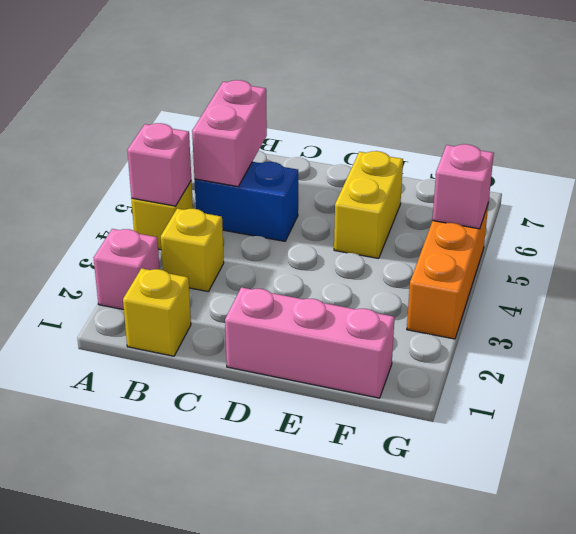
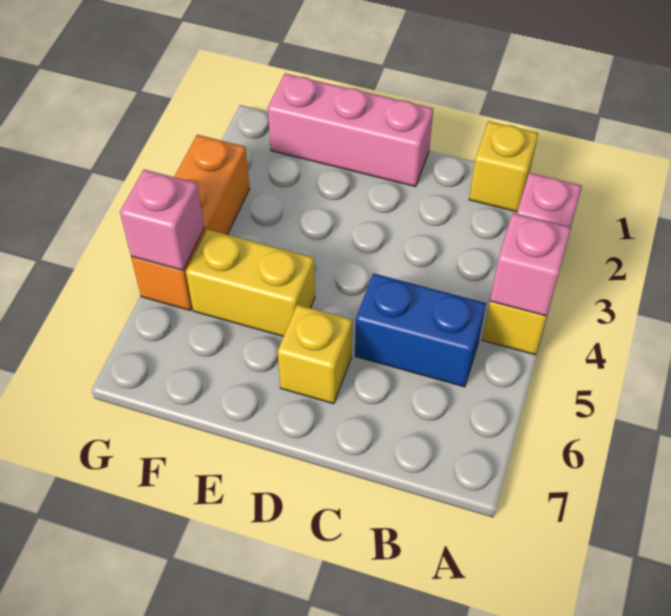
yellow brick B3 level 1 -> yellow brick D6 level 1
pink brick B5:B6 level 2 -> none
yellow brick E5:E6 level 1 -> yellow brick E5:F5 level 1

